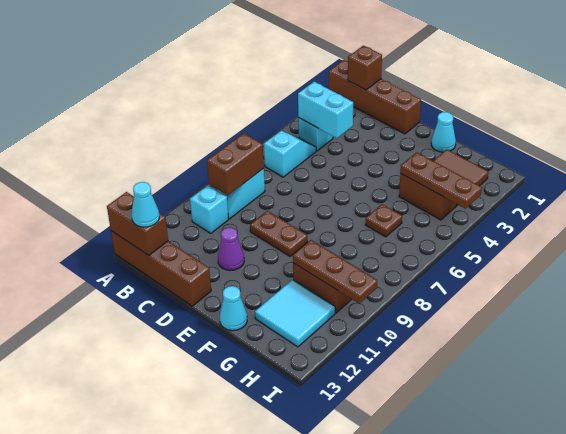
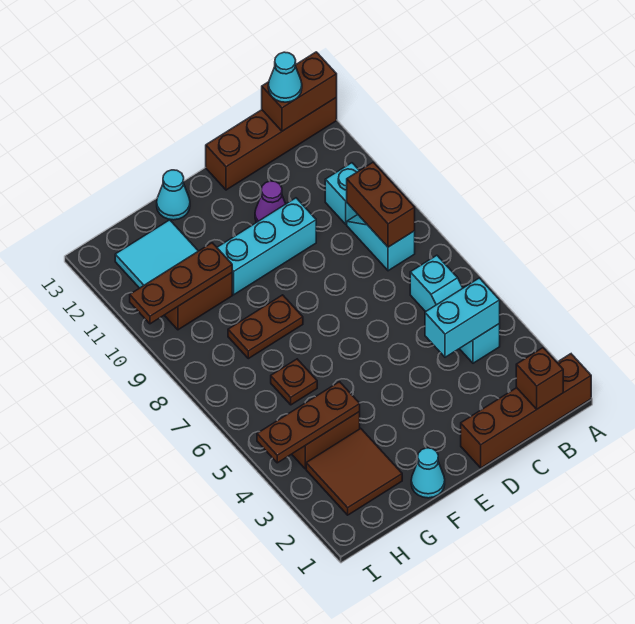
brown plate D9:E9 level 1 -> brown plate F8:G8 level 1
none -> cyan brick D10:F10 level 1

